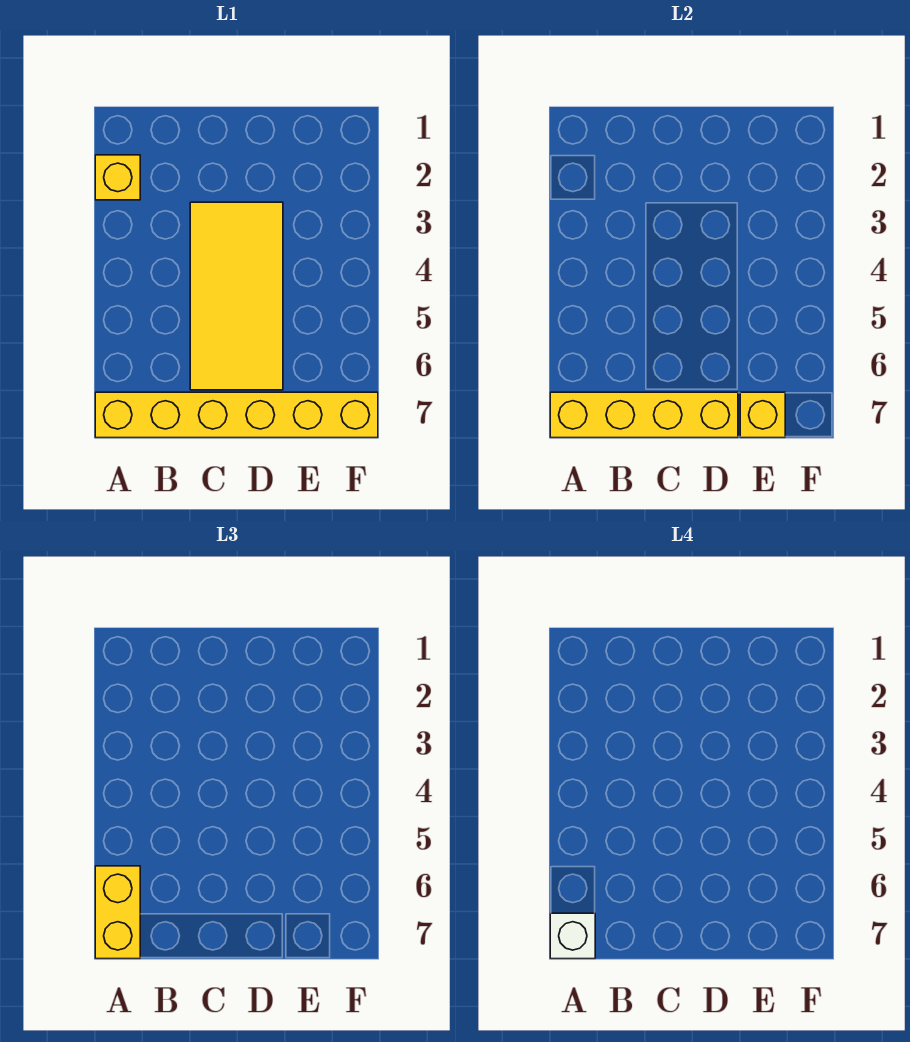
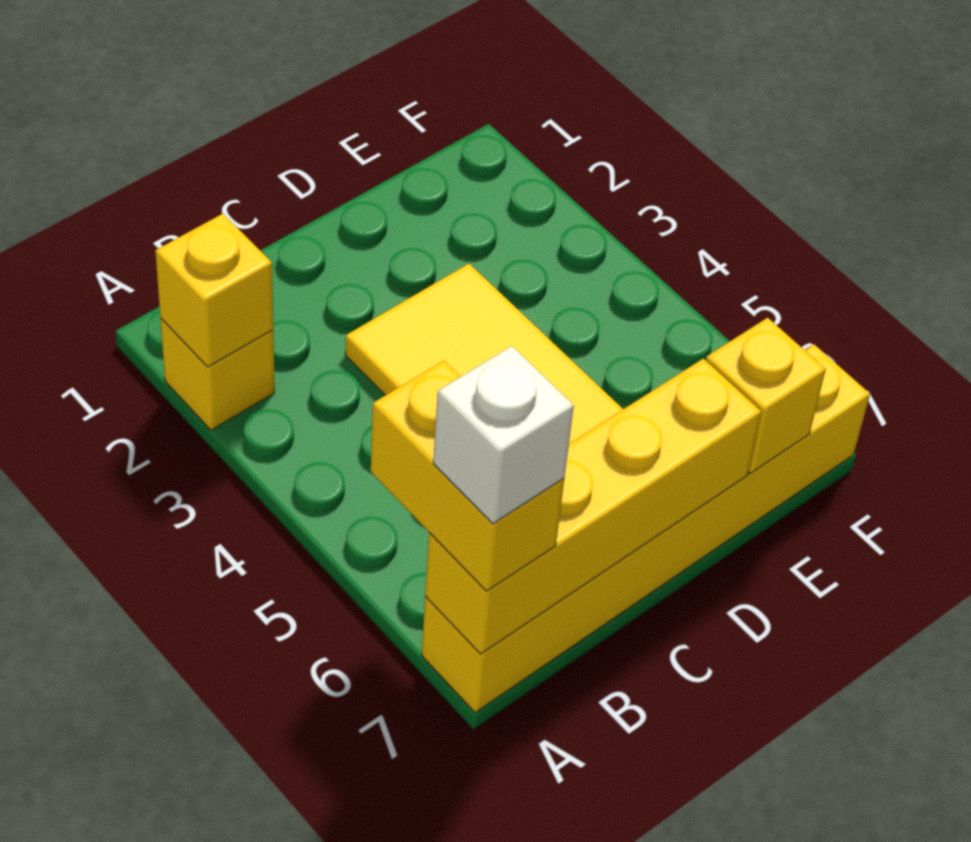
none -> yellow brick A2 level 2

